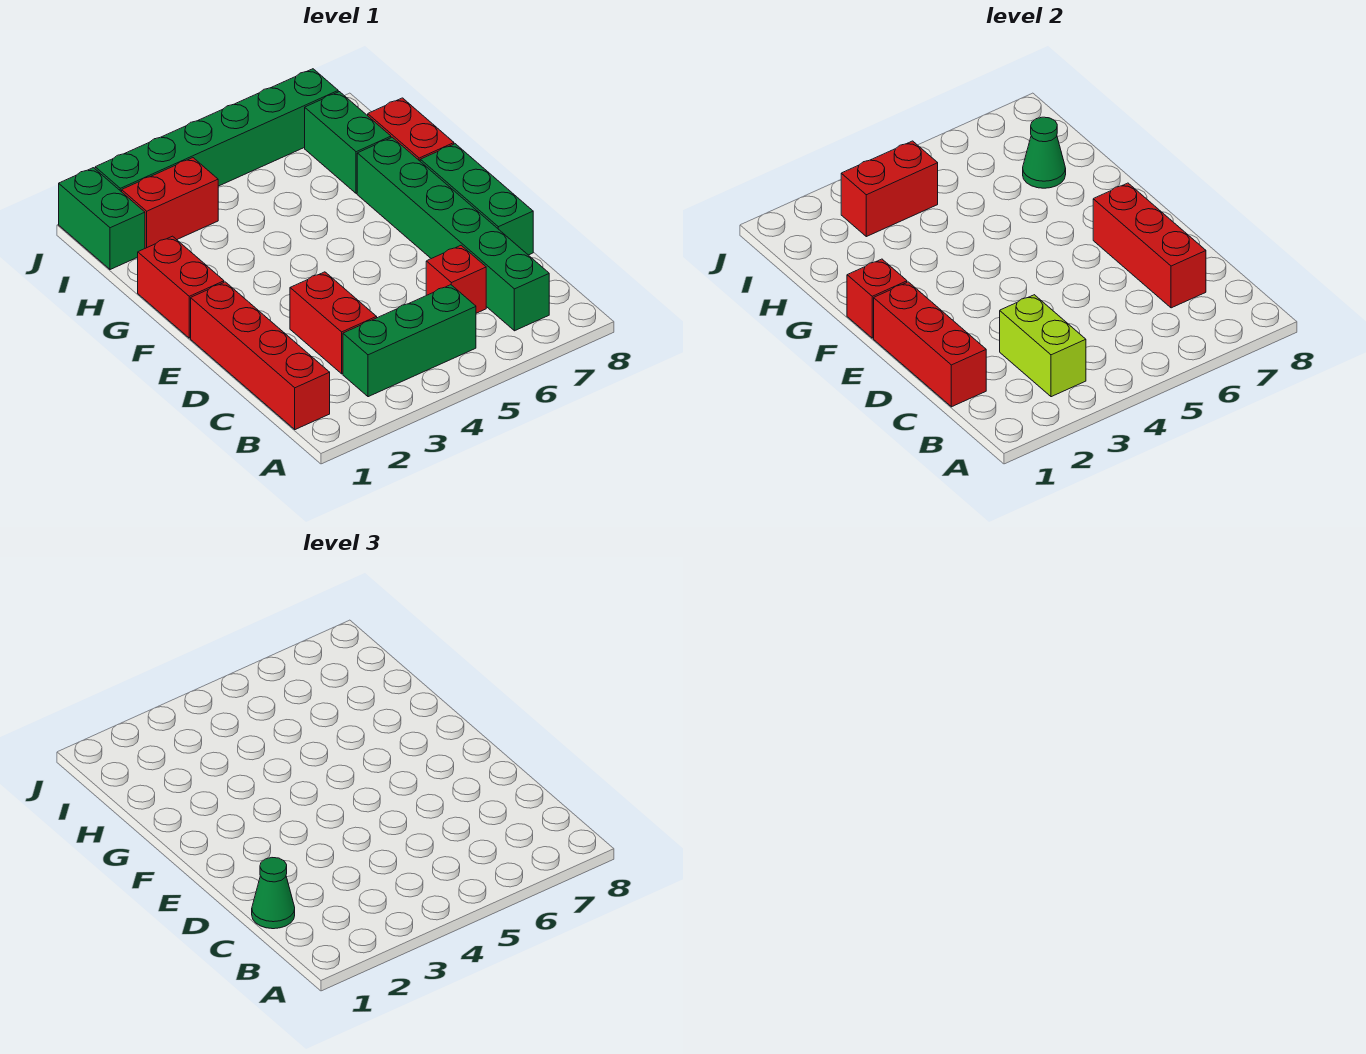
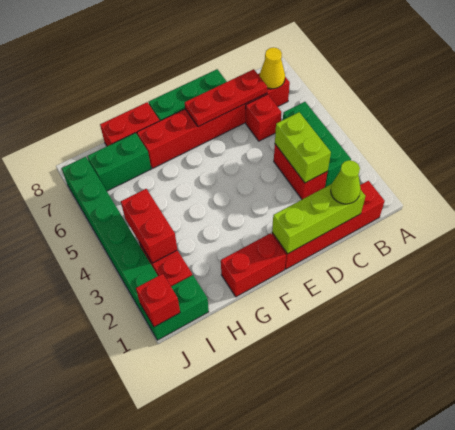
lime brick B3:C3 level 2 -> lime brick C3:C4 level 2
green brick B7:G7 level 1 -> red brick B7:G7 level 1
none -> yellow cone B7 level 2
red brick C1:E1 level 2 -> lime brick C1:E1 level 2
green cone C1 level 3 -> lime cone C1 level 3
red brick C3:D3 level 1 -> red brick C3:C4 level 1
red brick C7:E7 level 2 -> red plate C7:E7 level 2
red brick F1 level 2 -> red brick J1 level 2
green cone H7 level 2 -> none

